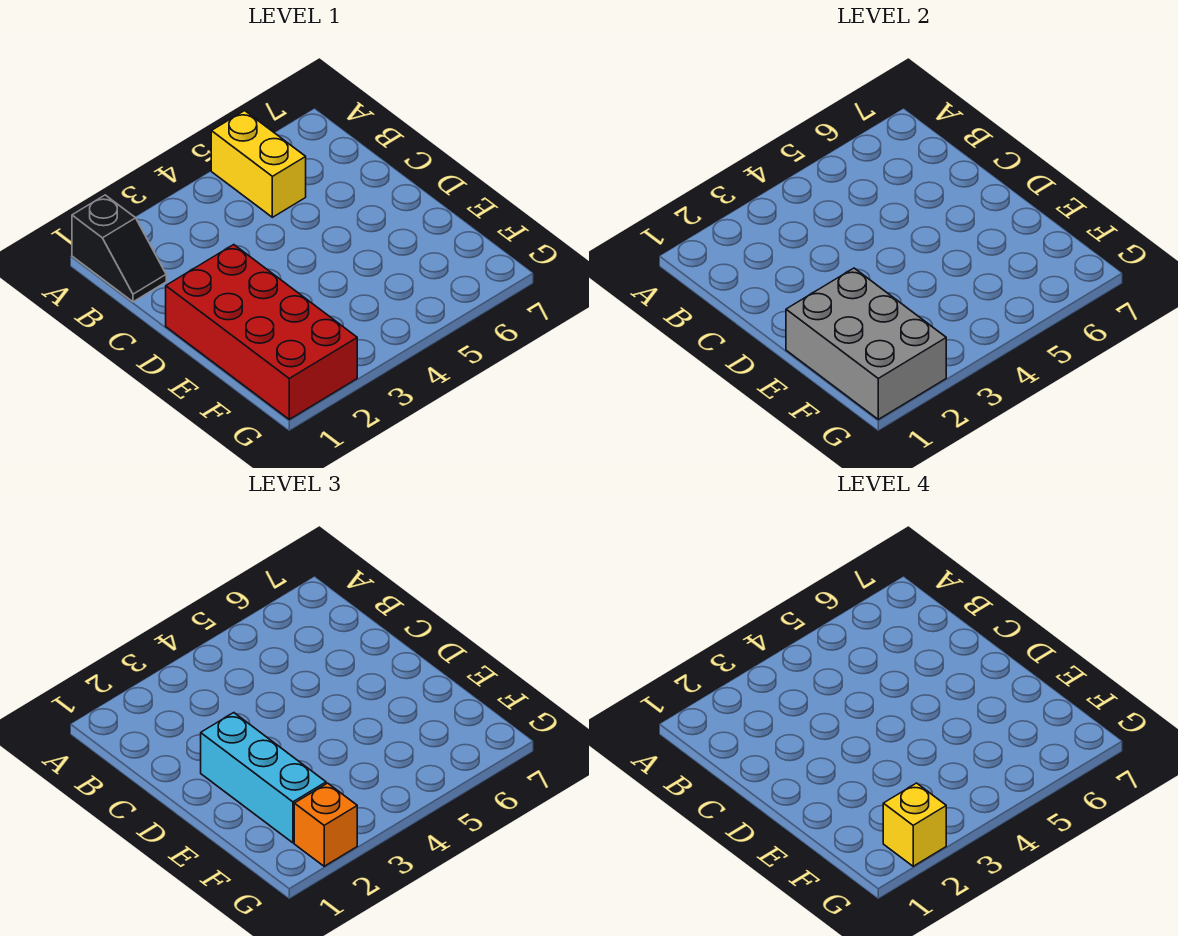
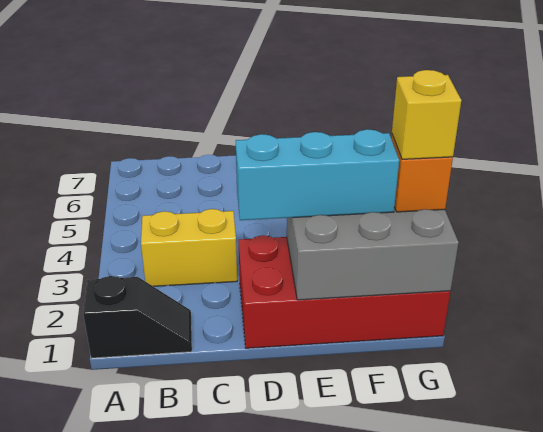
yellow brick A5:B5 level 1 -> yellow brick B3:C3 level 1

